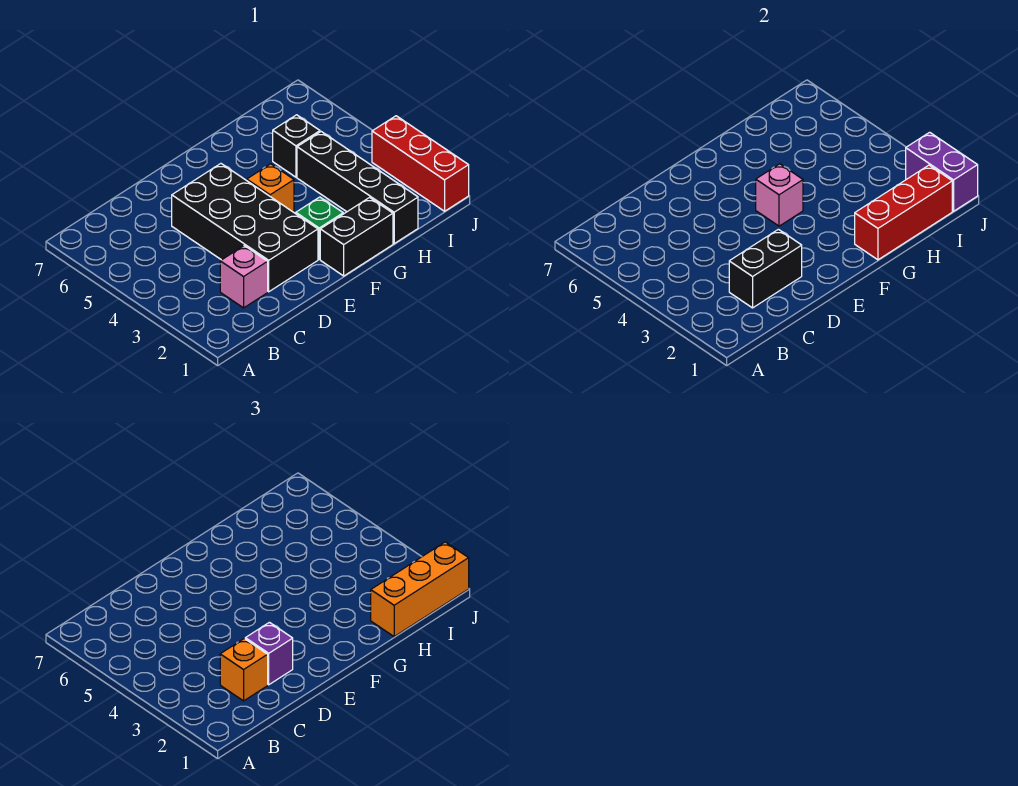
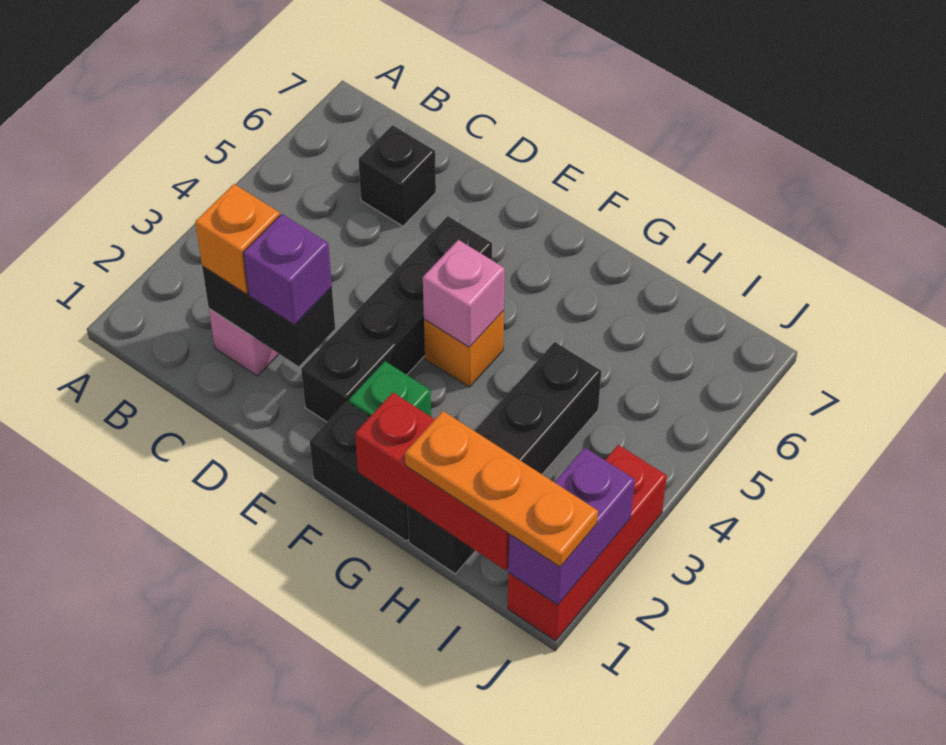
black brick D2:E5 level 1 -> black brick E2:E5 level 1
orange brick H1:J1 level 3 -> orange plate H1:J1 level 3
black brick H5 level 1 -> black brick C6 level 1

